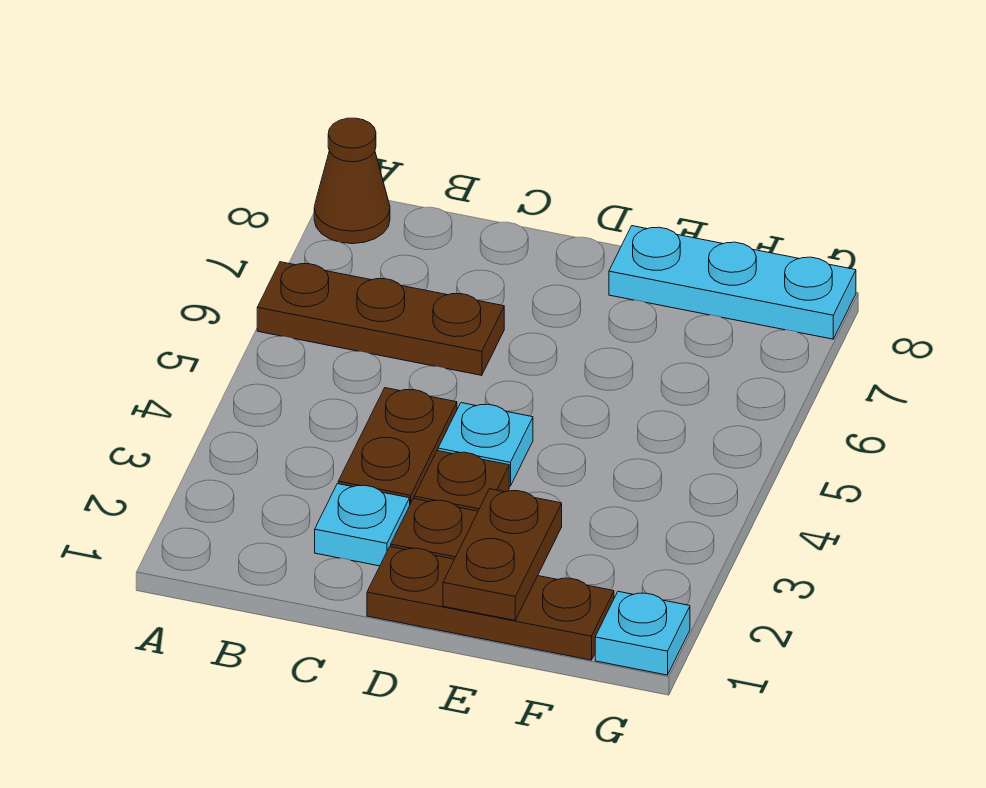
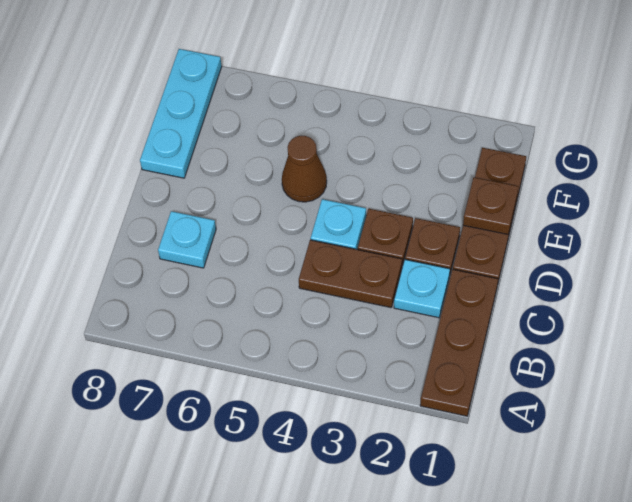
brown plate A6:C6 level 1 -> brown plate A1:C1 level 1
brown cone A8 level 1 -> brown cone E5 level 1
brown plate E1:E2 level 2 -> brown plate E1 level 2
cyan plate G1 level 1 -> cyan plate C7 level 1

